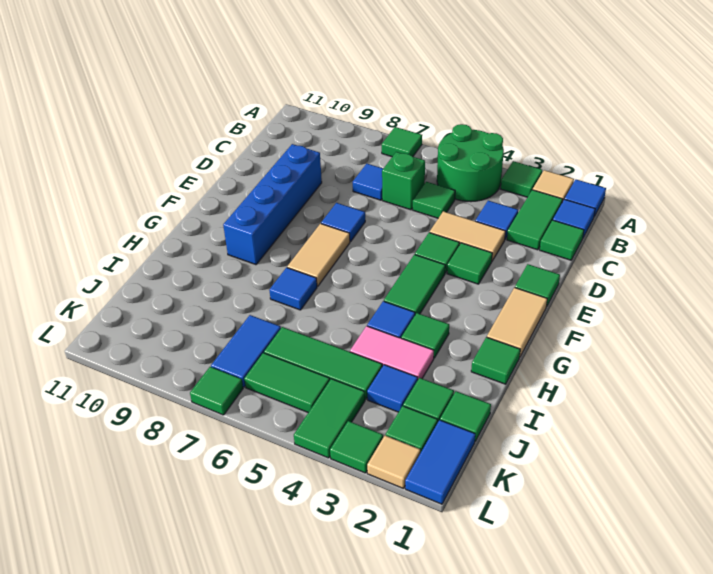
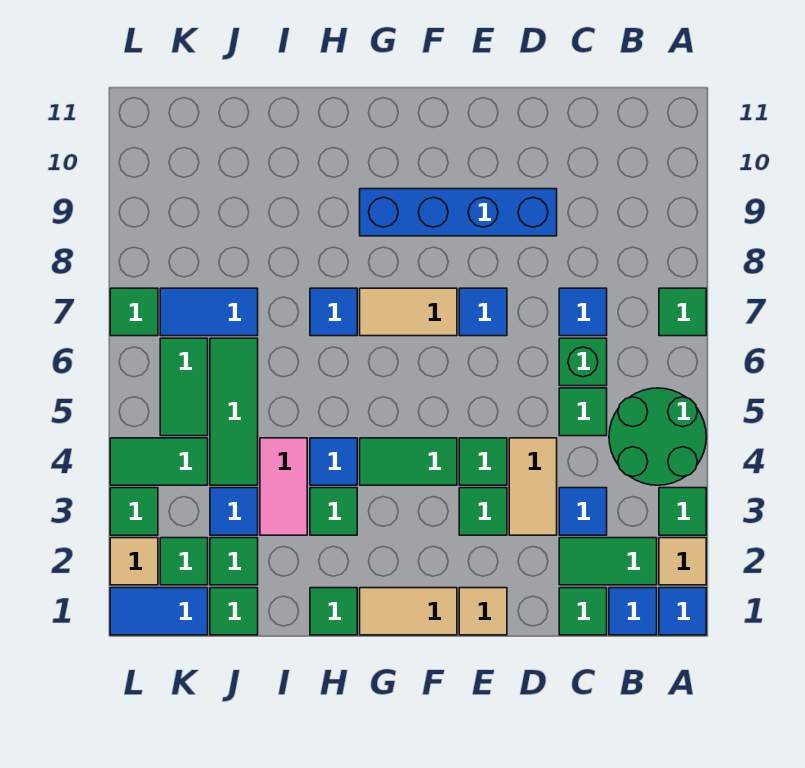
green tile E1 level 1 -> tan tile E1 level 1

